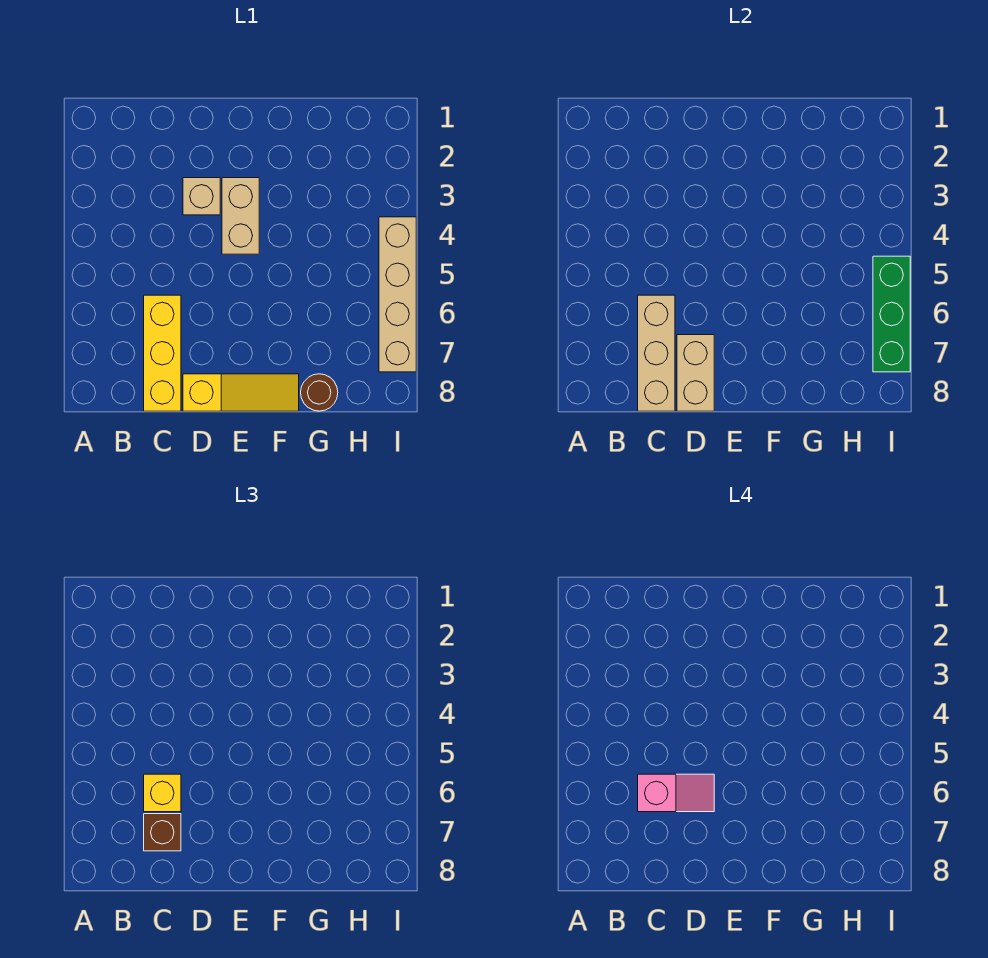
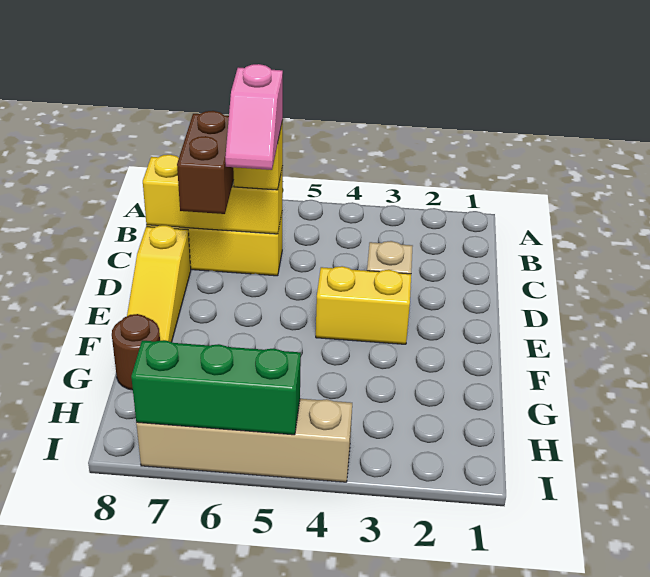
tan brick C6:C8 level 2 -> yellow brick C6:C8 level 2
brown brick C7 level 3 -> brown brick C7:D7 level 3
tan brick D7:D8 level 2 -> none
tan brick E3:E4 level 1 -> yellow brick E3:E4 level 1

